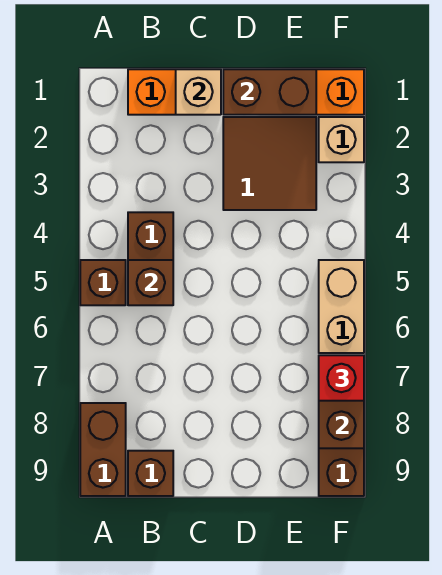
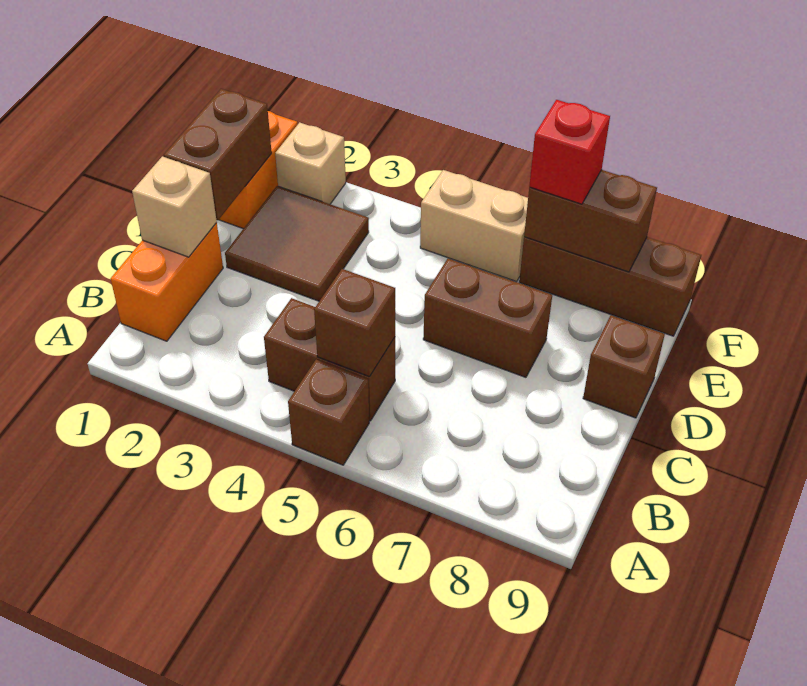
brown brick A8:A9 level 1 -> brown brick D6:D7 level 1
brown brick B9 level 1 -> brown brick D9 level 1

